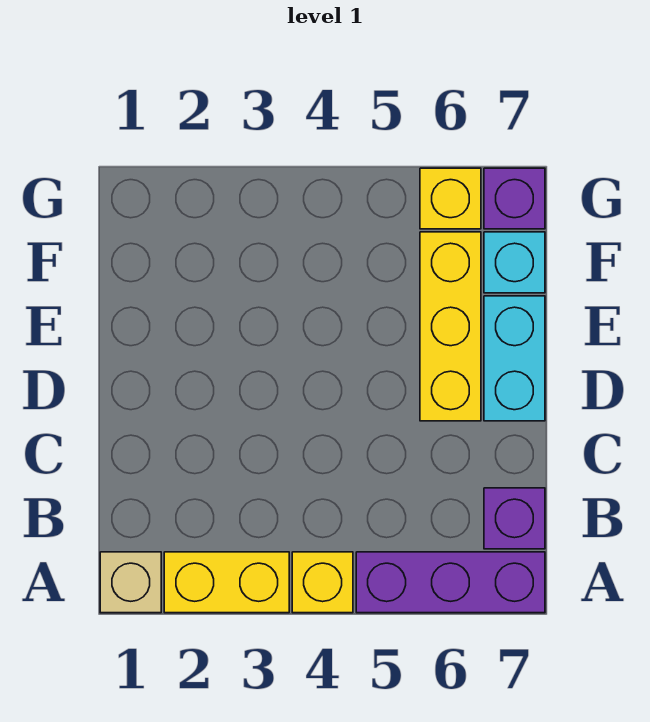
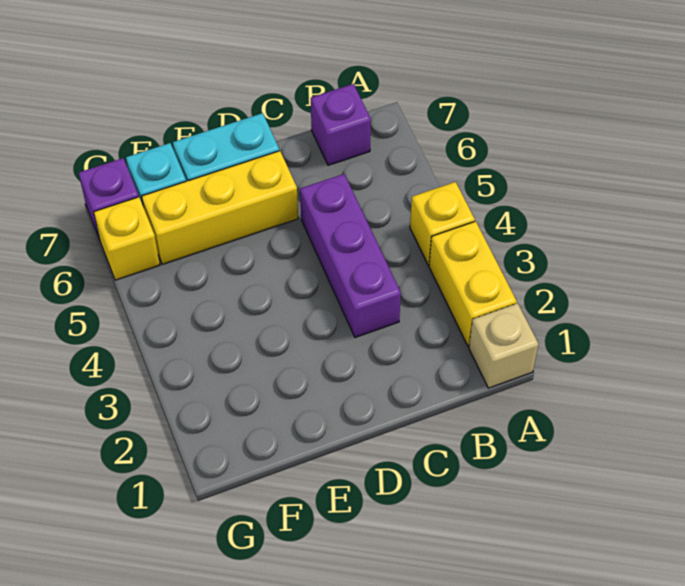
purple brick A5:A7 level 1 -> purple brick C3:C5 level 1

